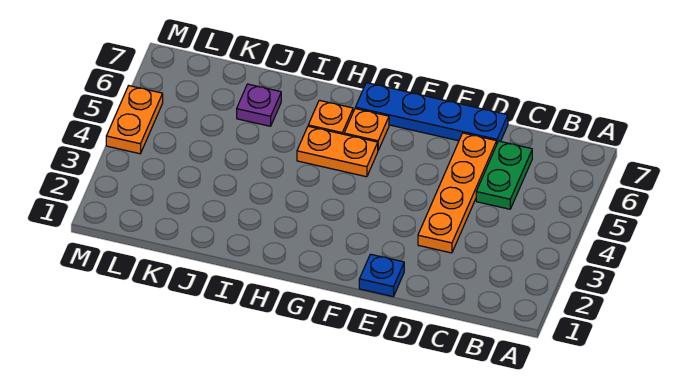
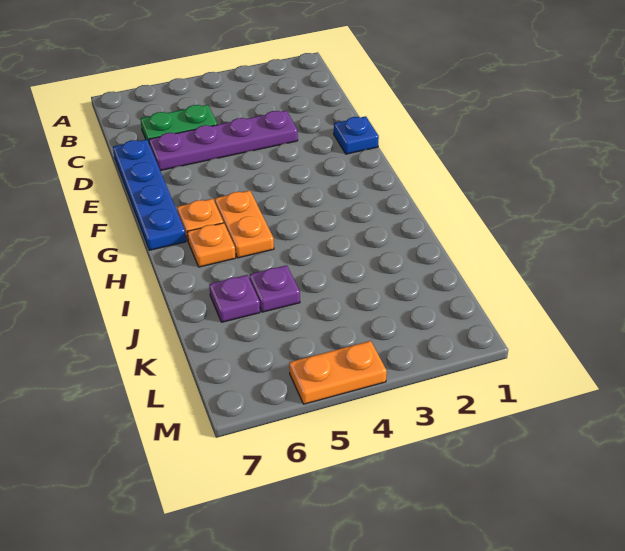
orange plate D3:D6 level 1 -> purple plate D3:D6 level 1
none -> purple plate J5 level 1

